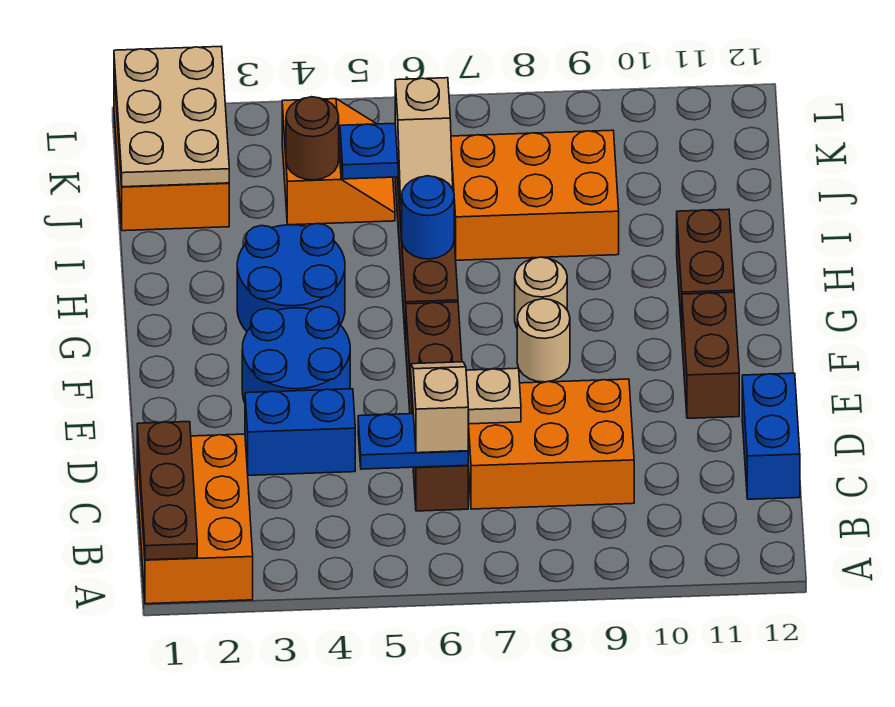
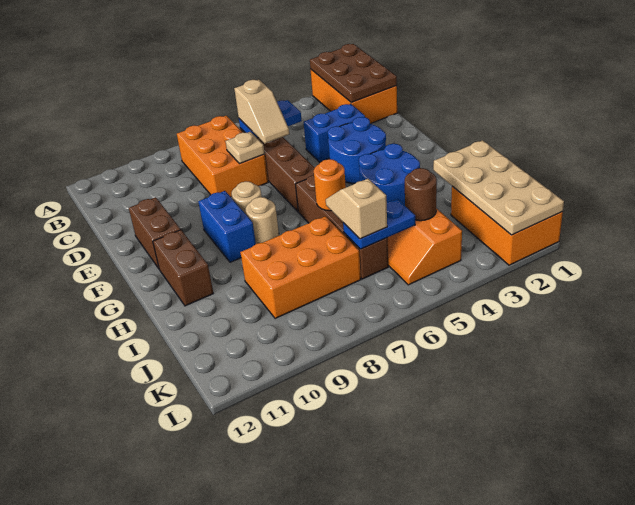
brown plate A1:C1 level 2 -> brown plate A1:C2 level 2
orange brick C7:D9 level 1 -> orange brick B7:D8 level 1
blue brick C12:D12 level 1 -> blue brick F9:G9 level 1
blue round brick H6 level 2 -> orange round brick H6 level 2
tan plate J1:L2 level 2 -> tan plate I1:L2 level 2

